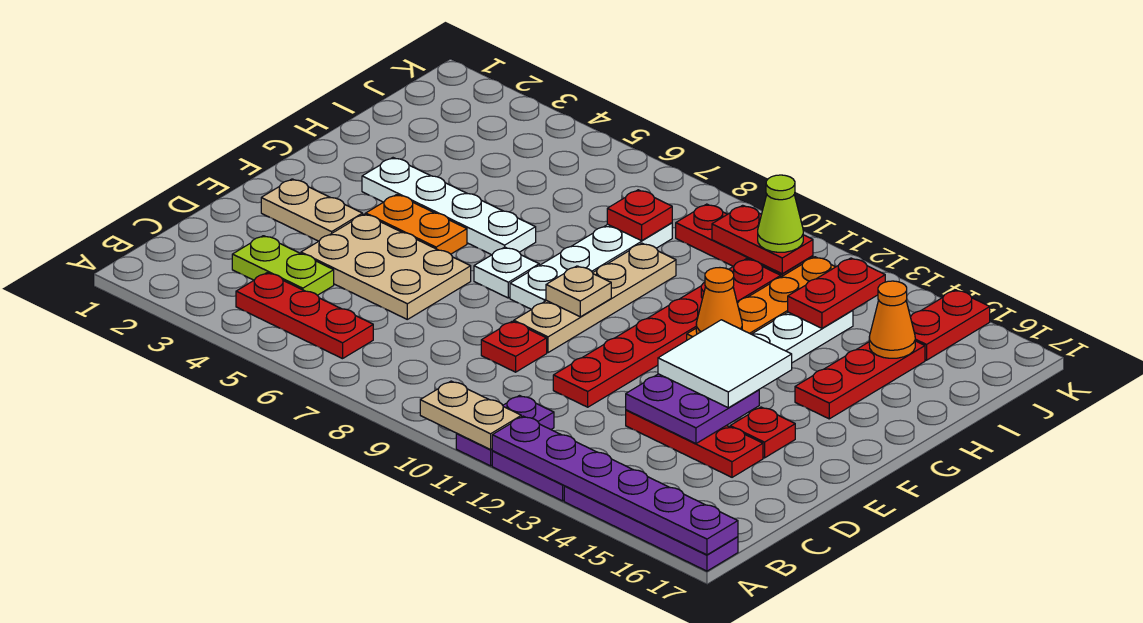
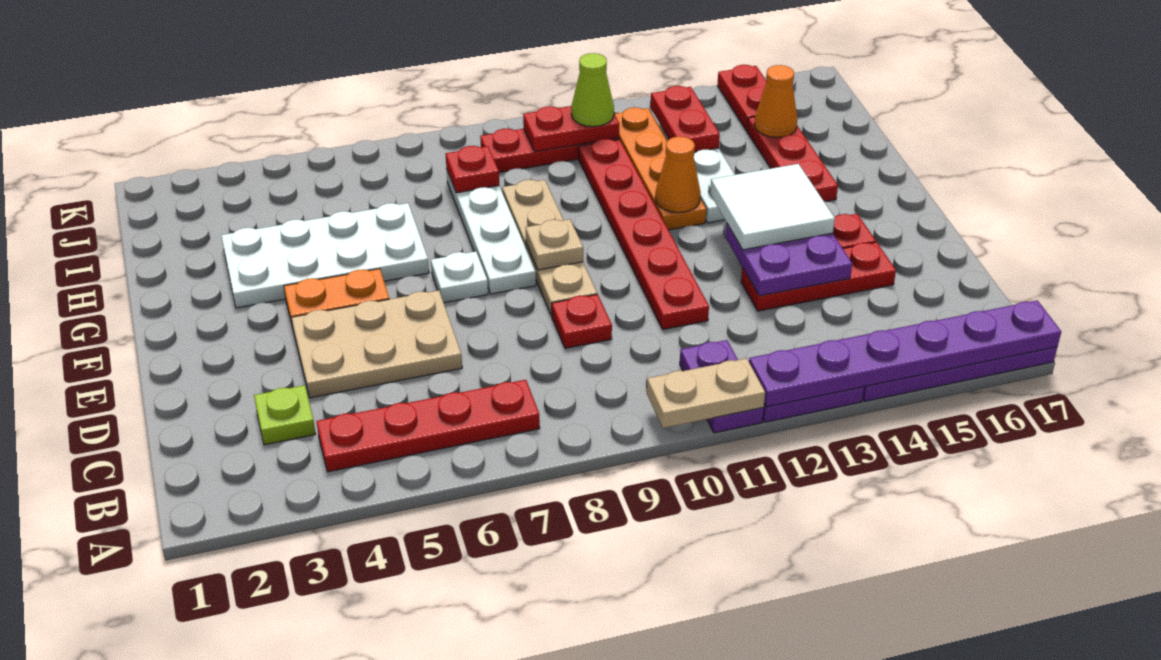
red plate B4:B6 level 1 -> red plate B4:B7 level 1
lime plate C3:C4 level 1 -> lime plate C3 level 1
tan plate E2:E3 level 1 -> none
white plate G3:G6 level 1 -> white plate G3:H6 level 1

